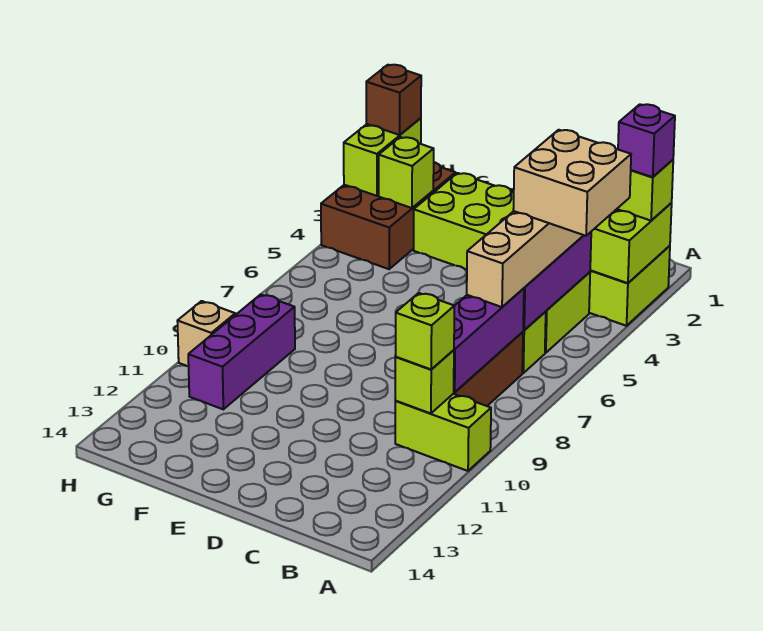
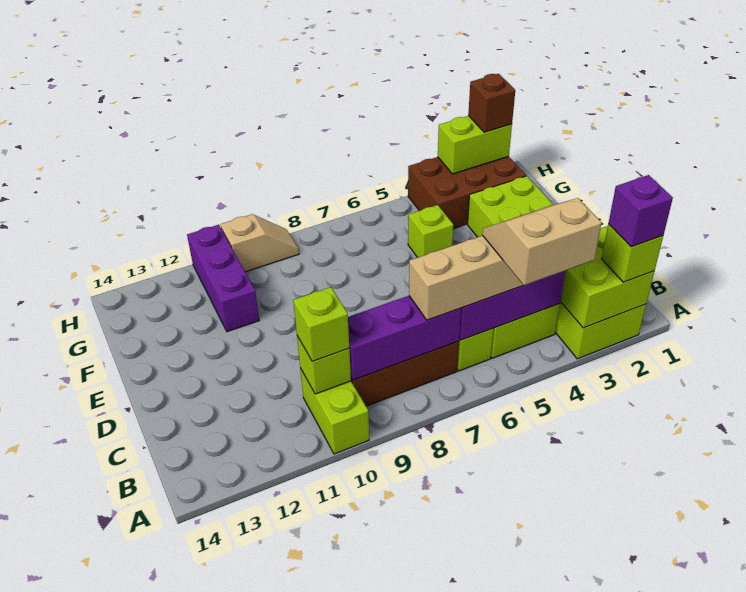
tan brick A4:B5 level 4 -> tan slope A4:B5 level 4 top A
lime brick G3 level 2 -> lime brick F5 level 1
purple brick G9:G11 level 1 -> purple brick F11:H11 level 1

